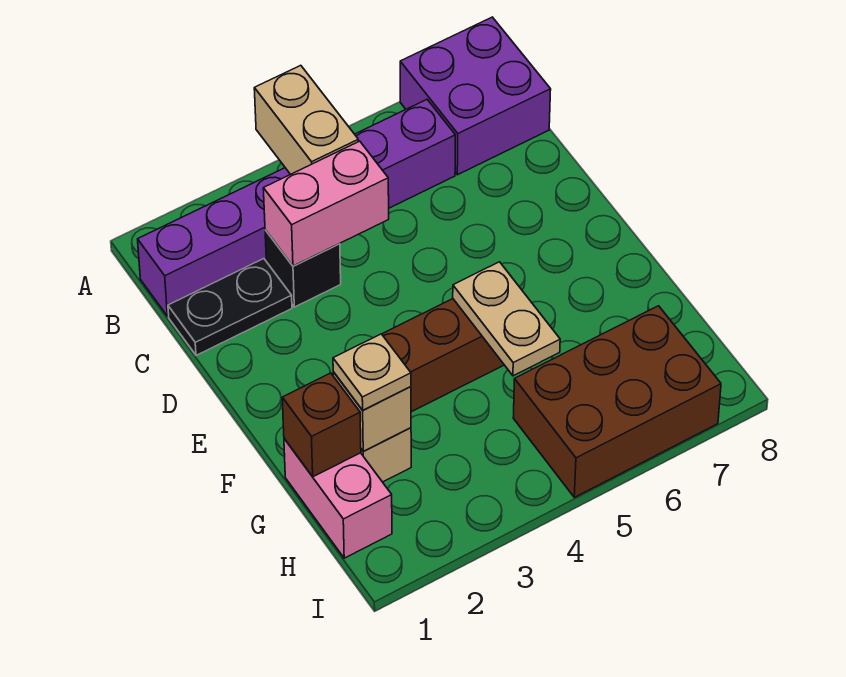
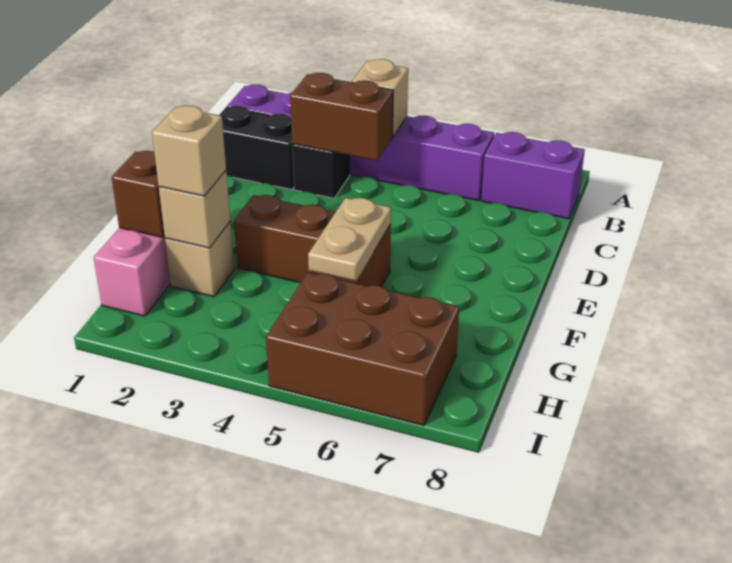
tan brick A4:B4 level 2 -> tan brick B4 level 2
purple brick A7:B8 level 1 -> purple brick B7:B8 level 1
black plate C1:C2 level 1 -> black brick C1:C2 level 1
pink brick C3:C4 level 2 -> brown brick C3:C4 level 2
tan plate G2 level 3 -> tan brick G2 level 3

